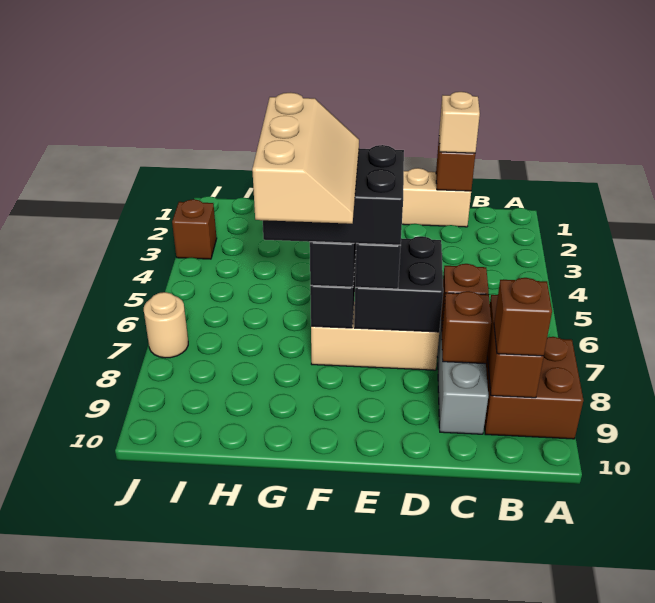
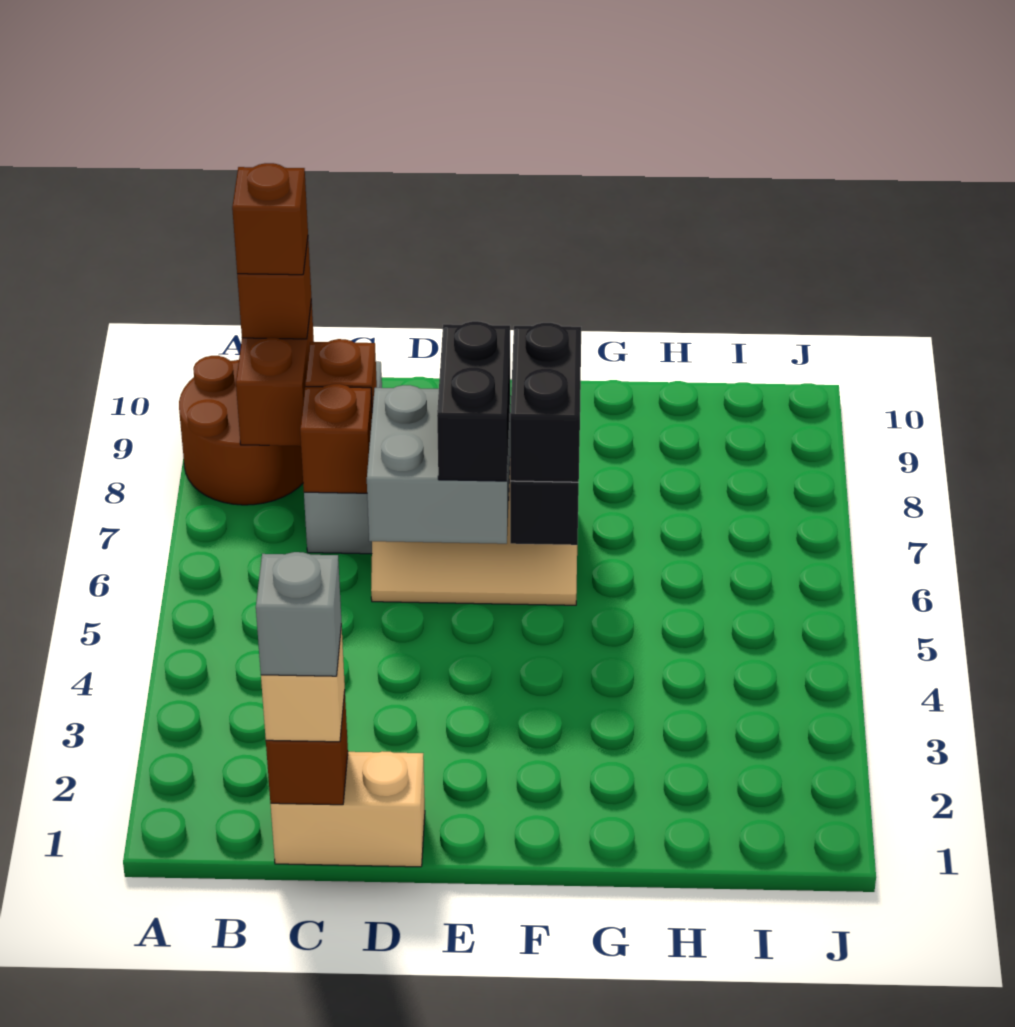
brown brick A8:B9 level 1 -> brown round brick A8:B9 level 1
none -> grey brick C1 level 4
black brick D6:E7 level 2 -> grey brick D6:E7 level 2
black brick E6:G7 level 4 -> none
tan slope F6:G8 level 5 top G -> none
brown brick J3 level 1 -> brown brick B9 level 4
tan round brick J7 level 1 -> none

